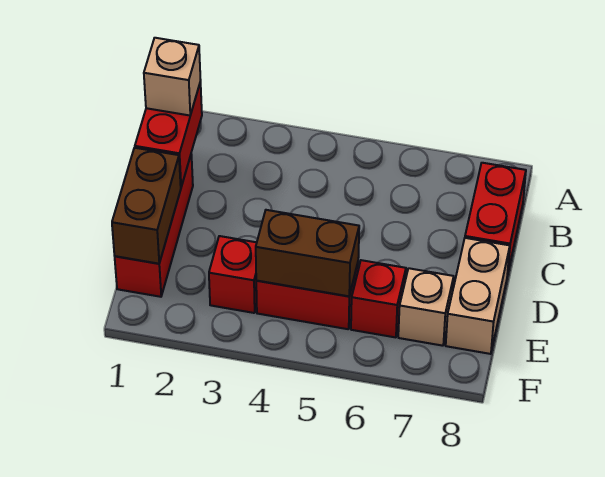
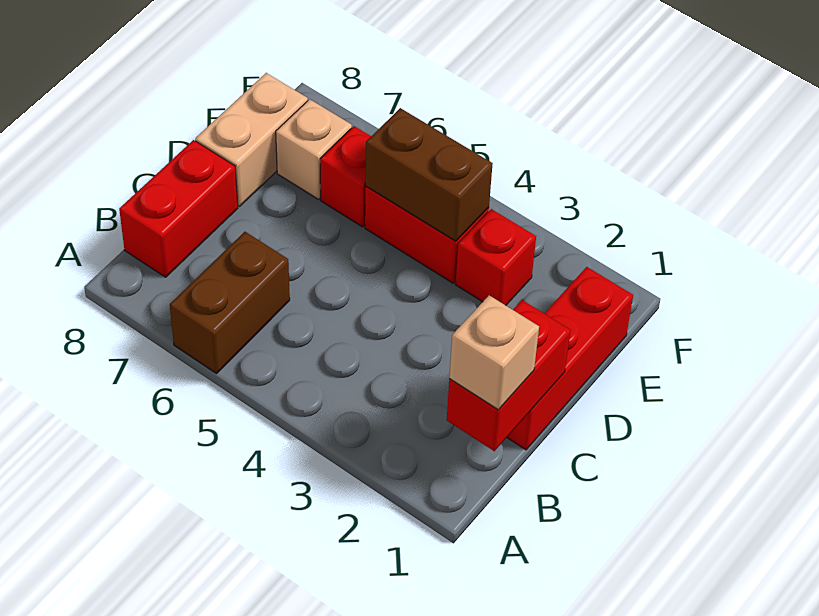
brown brick D1:E1 level 2 -> brown brick A6:B6 level 1

